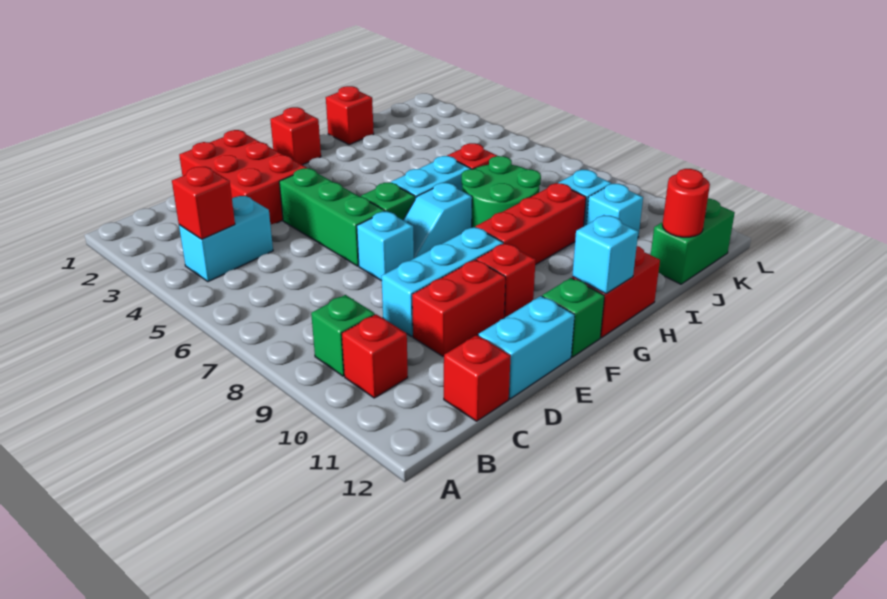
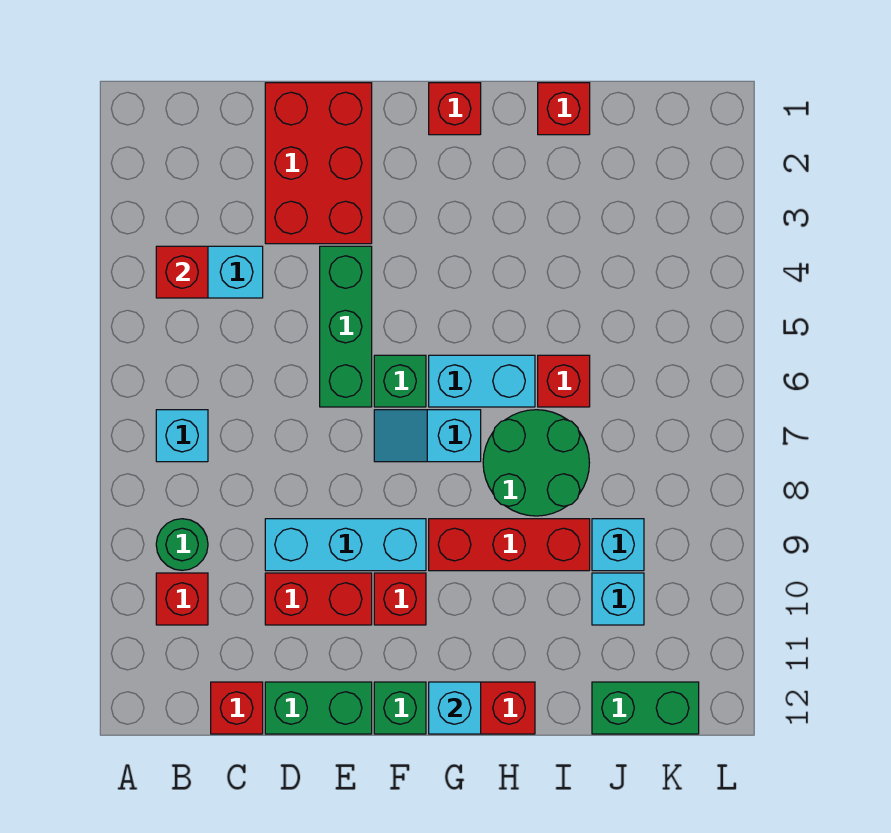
green brick B9 level 1 -> green round brick B9 level 1
cyan brick D12:E12 level 1 -> green brick D12:E12 level 1
cyan brick E7 level 1 -> cyan brick B7 level 1
red round brick J12 level 2 -> none

